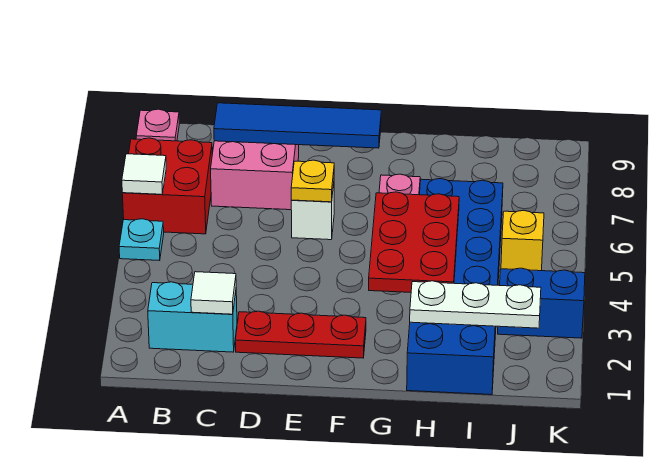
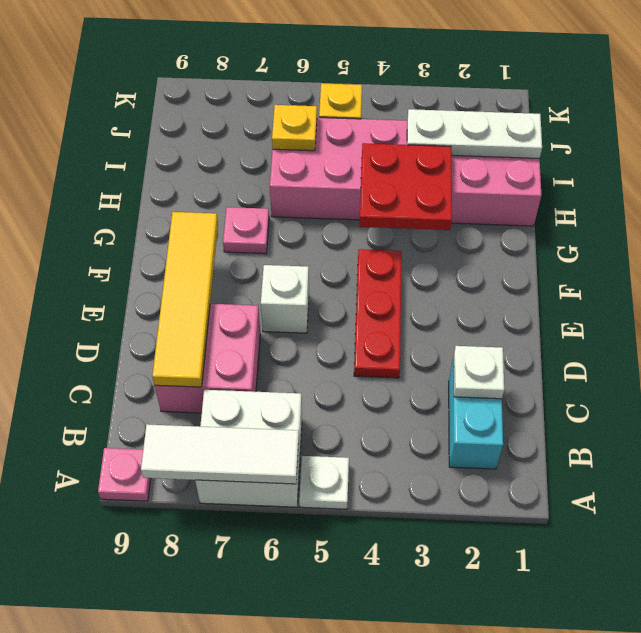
cyan plate A5 level 1 -> white plate A5 level 1
red brick A6:B7 level 1 -> white brick A6:B7 level 1
white tile A6 level 2 -> white tile A6:A8 level 2
white tile C2 level 2 -> white plate C2 level 2
blue tile C8:F8 level 2 -> yellow tile C8:F8 level 2
red plate D2:F2 level 1 -> red plate D4:F4 level 1
yellow plate E6 level 2 -> yellow plate I6 level 2
red plate G3:H5 level 2 -> red plate G3:H4 level 2
blue brick H1:I6 level 1 -> pink brick H1:I6 level 1
white plate H2:J2 level 2 -> white plate I1:I3 level 2
blue brick J3:K3 level 1 -> none

